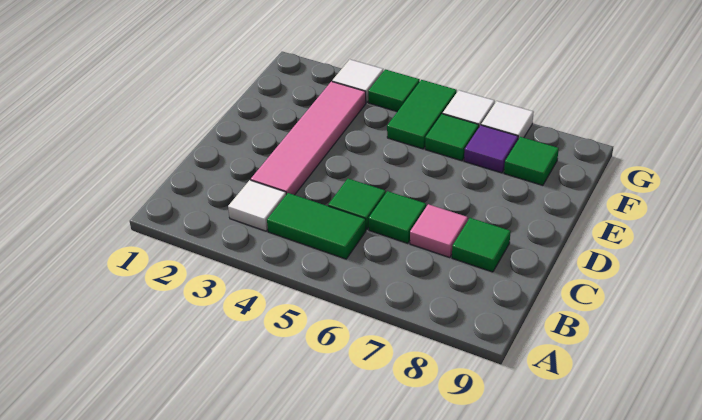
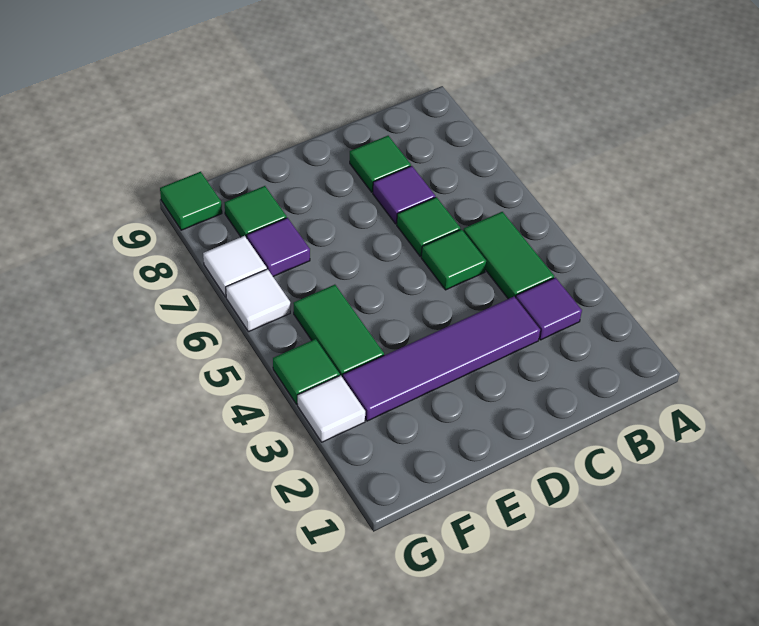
white tile B3 level 1 -> purple tile B3 level 1
pink tile C3:F3 level 1 -> purple tile C3:F3 level 1
pink tile C7 level 1 -> purple tile C7 level 1
green tile F5:G5 level 1 -> green tile F4:F5 level 1
green tile F6 level 1 -> green tile G9 level 1

